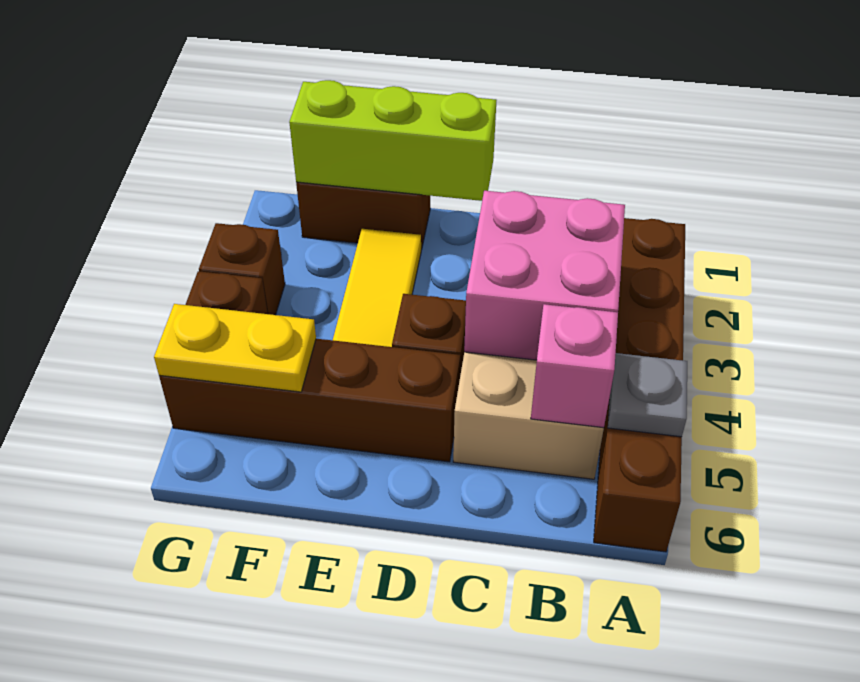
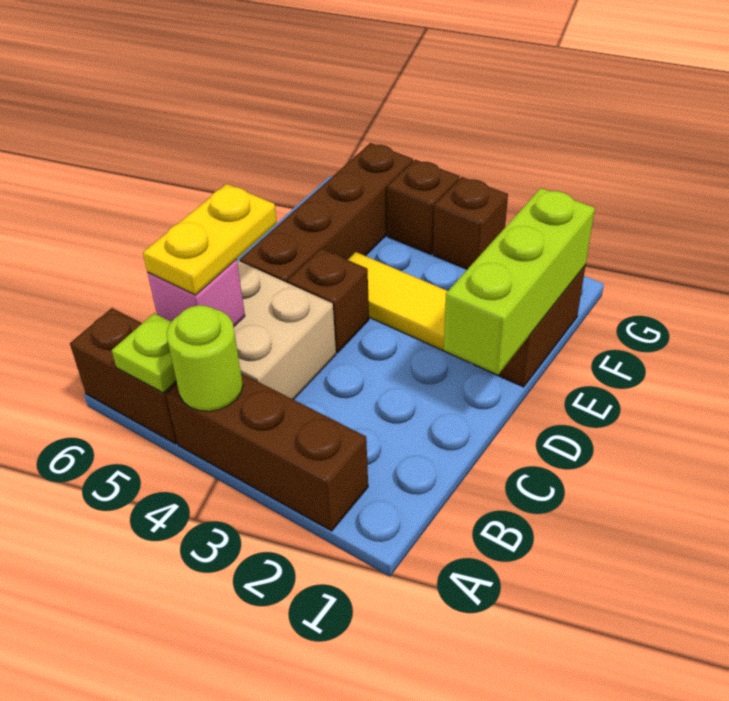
none -> lime round brick A4 level 2
grey plate A5 level 2 -> lime plate A5 level 2
pink brick B3:C4 level 2 -> none
yellow plate F5:G5 level 2 -> yellow plate B5:C5 level 3

